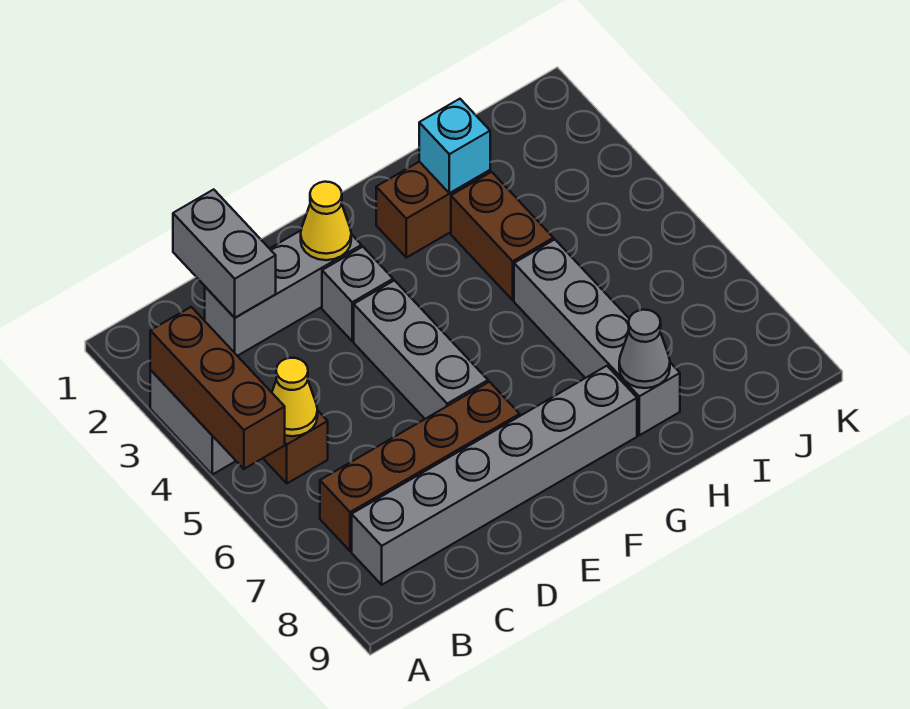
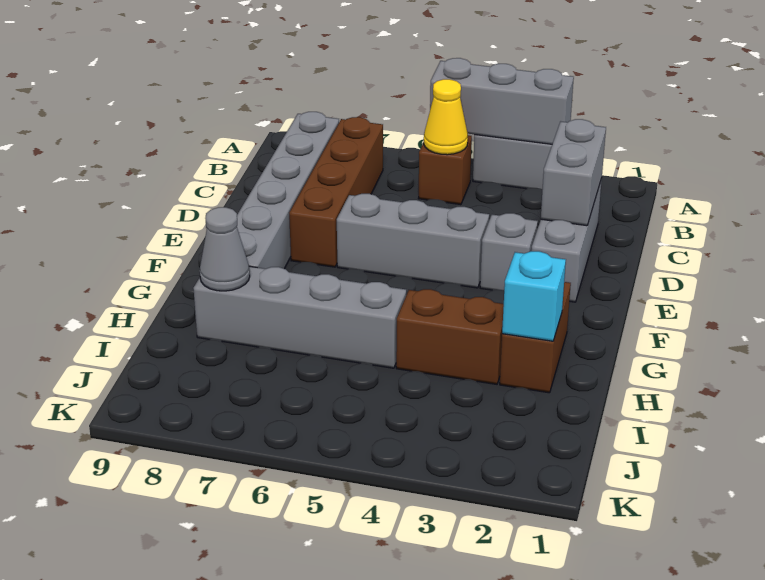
brown brick A3:A5 level 2 -> grey brick A3:A5 level 2
grey brick C1:C2 level 2 -> grey brick C2:D2 level 2
yellow cone E2 level 2 -> none

